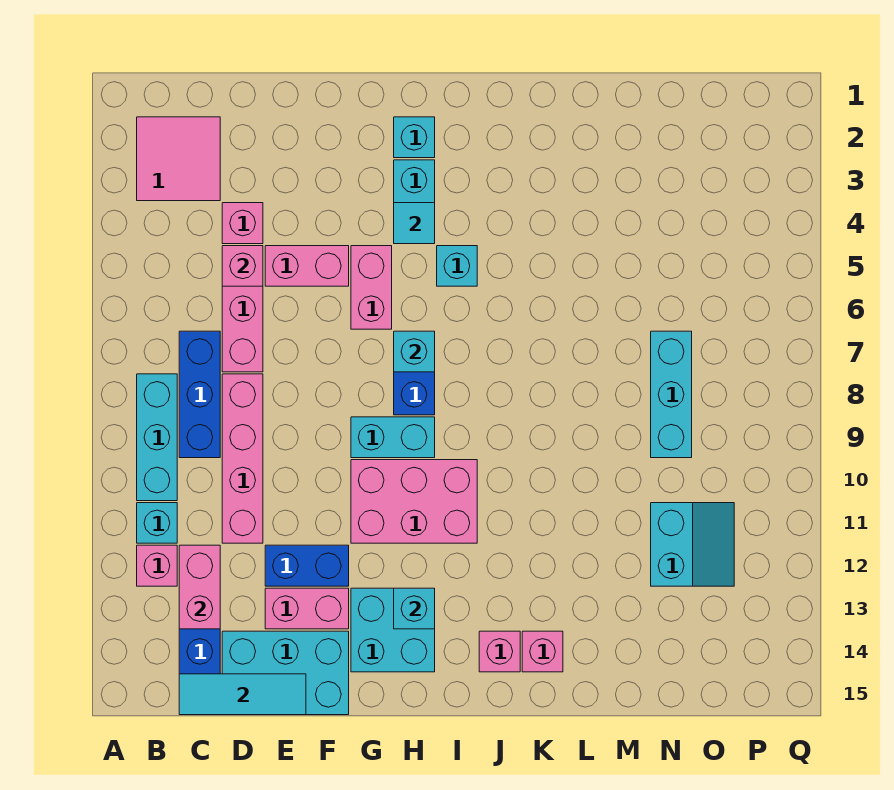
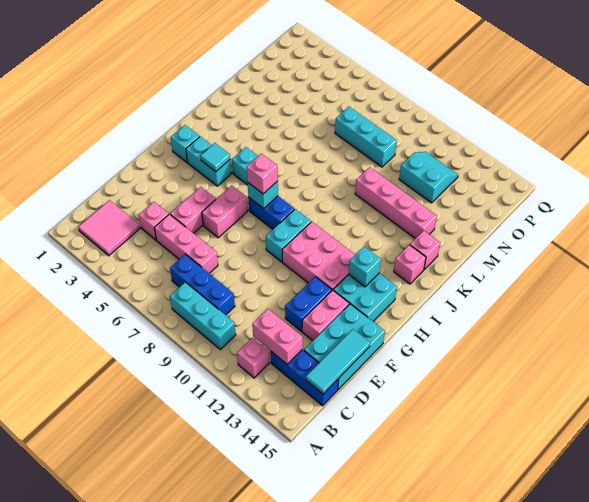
cyan brick B11 level 1 -> none
pink brick D5 level 2 -> pink brick H7 level 3
pink brick D8:D11 level 1 -> pink brick L10:L13 level 1
pink brick G5:G6 level 1 -> pink brick F6:G6 level 1
pink brick G10:I11 level 1 -> pink brick G10:H12 level 1

